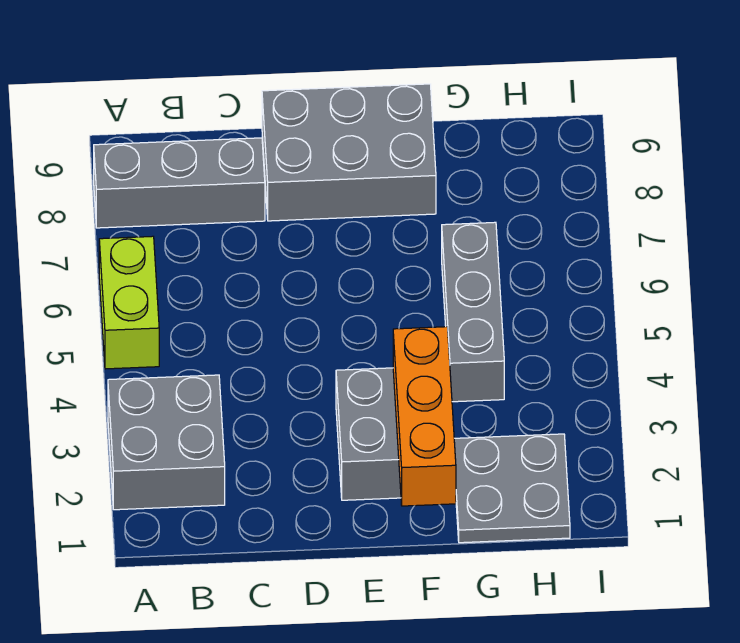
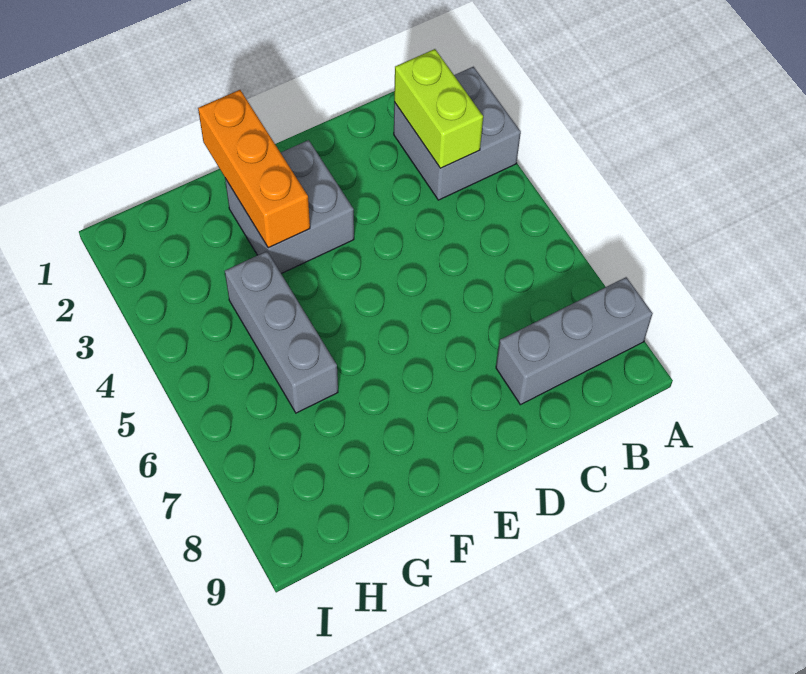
lime brick A5:A6 level 1 -> lime brick B2:B3 level 2
grey brick D8:F9 level 1 -> none
grey plate G1:H2 level 1 -> none

